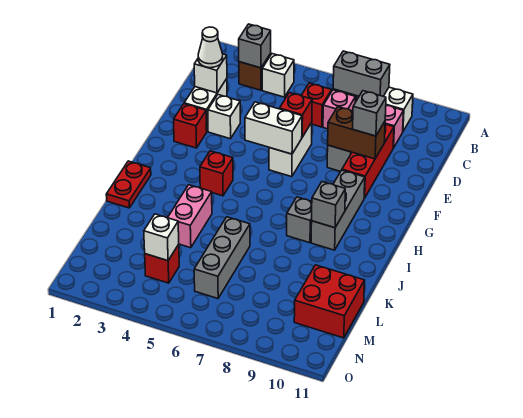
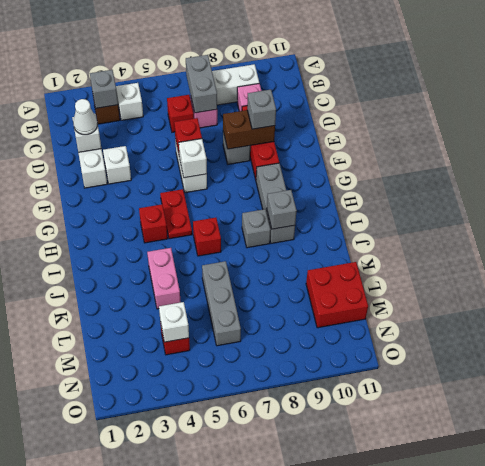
grey brick B7:B8 level 2 -> grey brick B7:C7 level 2
red brick F2 level 1 -> red brick I6 level 1
white brick F5:F6 level 2 -> white brick F6 level 2
red plate I1:J1 level 1 -> red plate G5:H5 level 1

